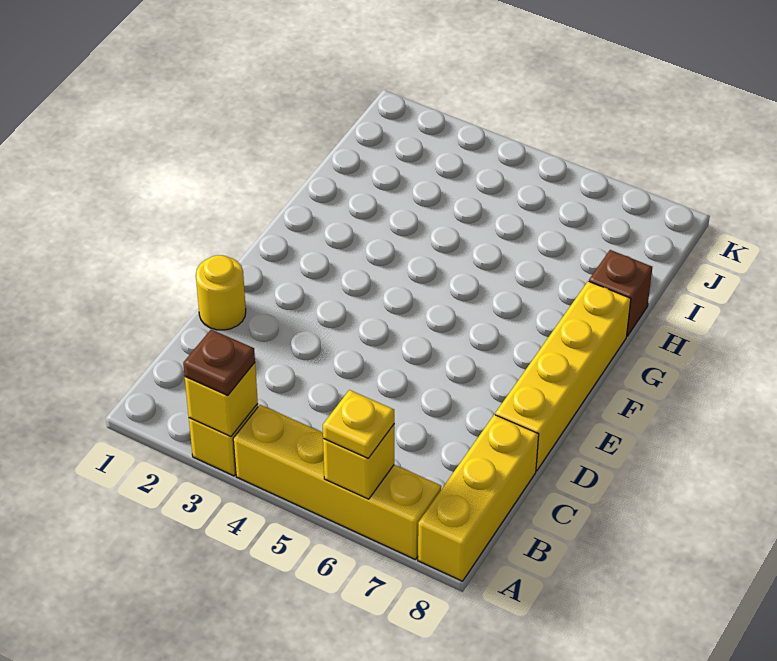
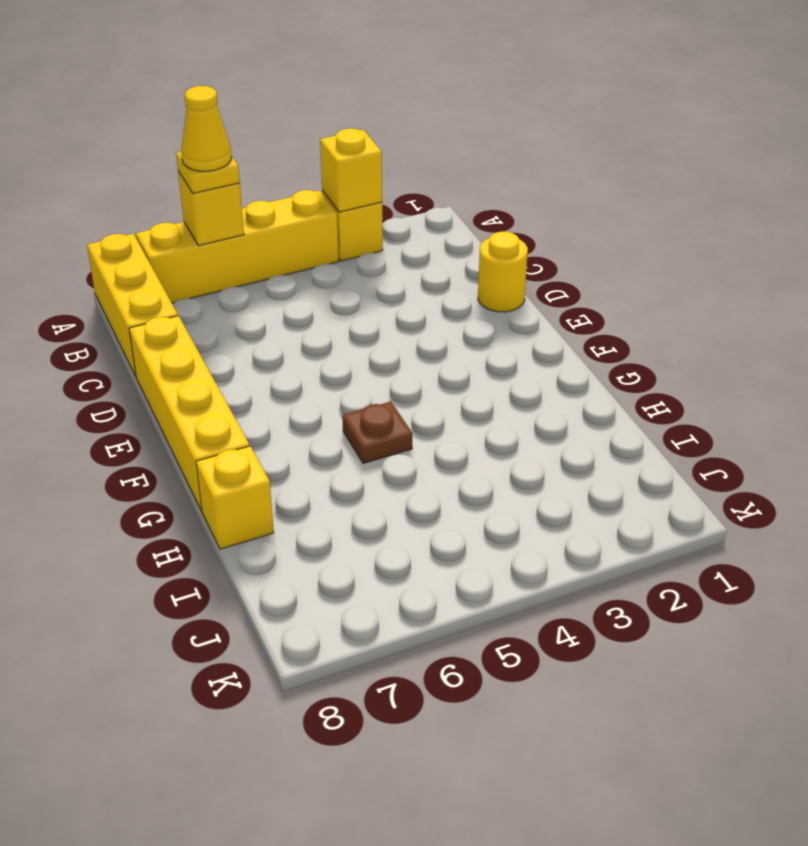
brown plate A3 level 3 -> brown plate G5 level 1
none -> yellow cone A6 level 4
brown brick H8 level 1 -> yellow brick H8 level 1

